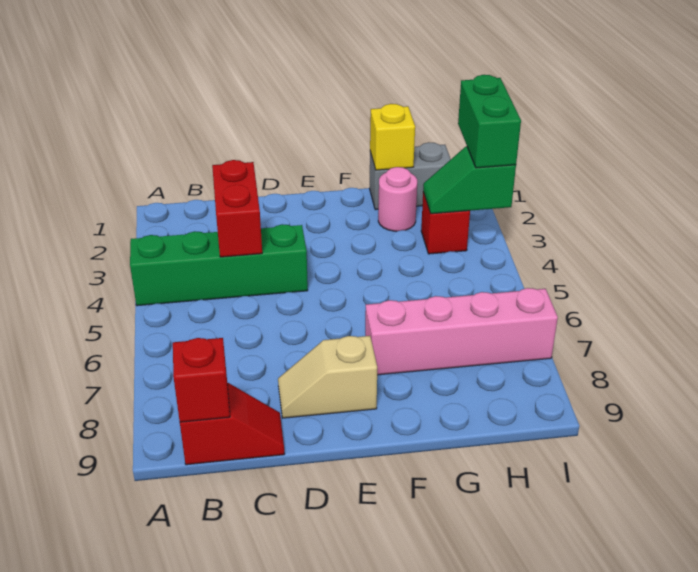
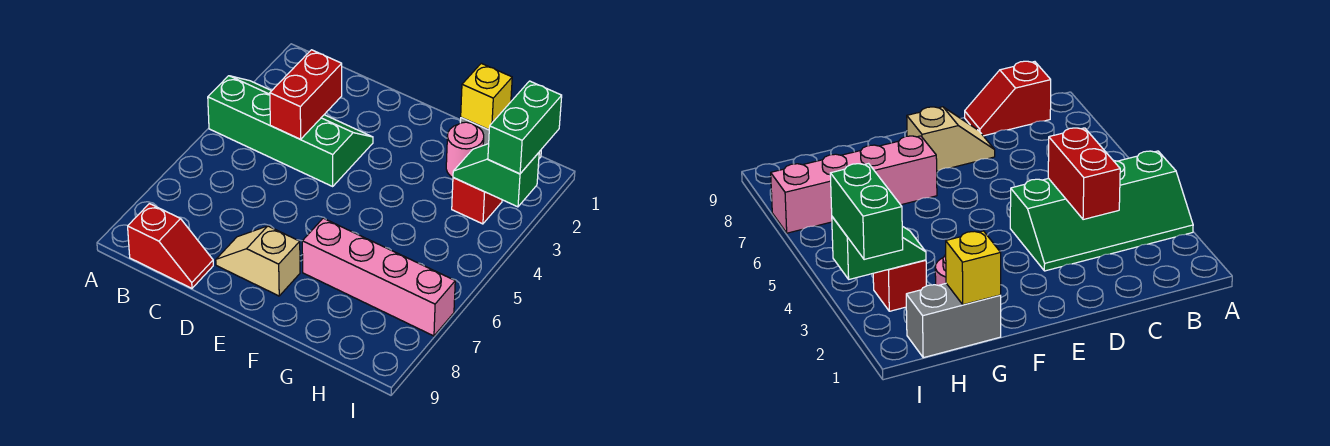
red brick B9 level 2 -> none

